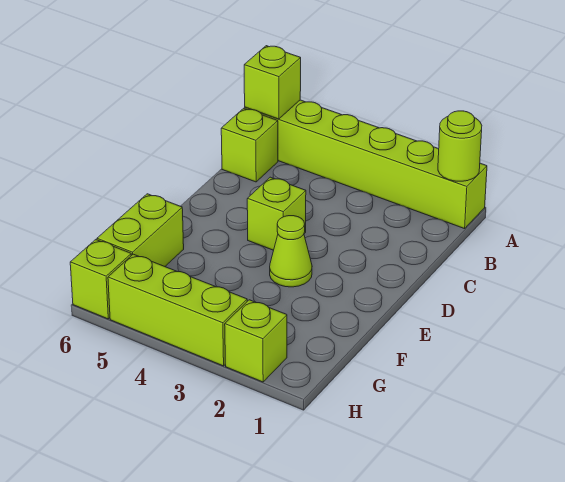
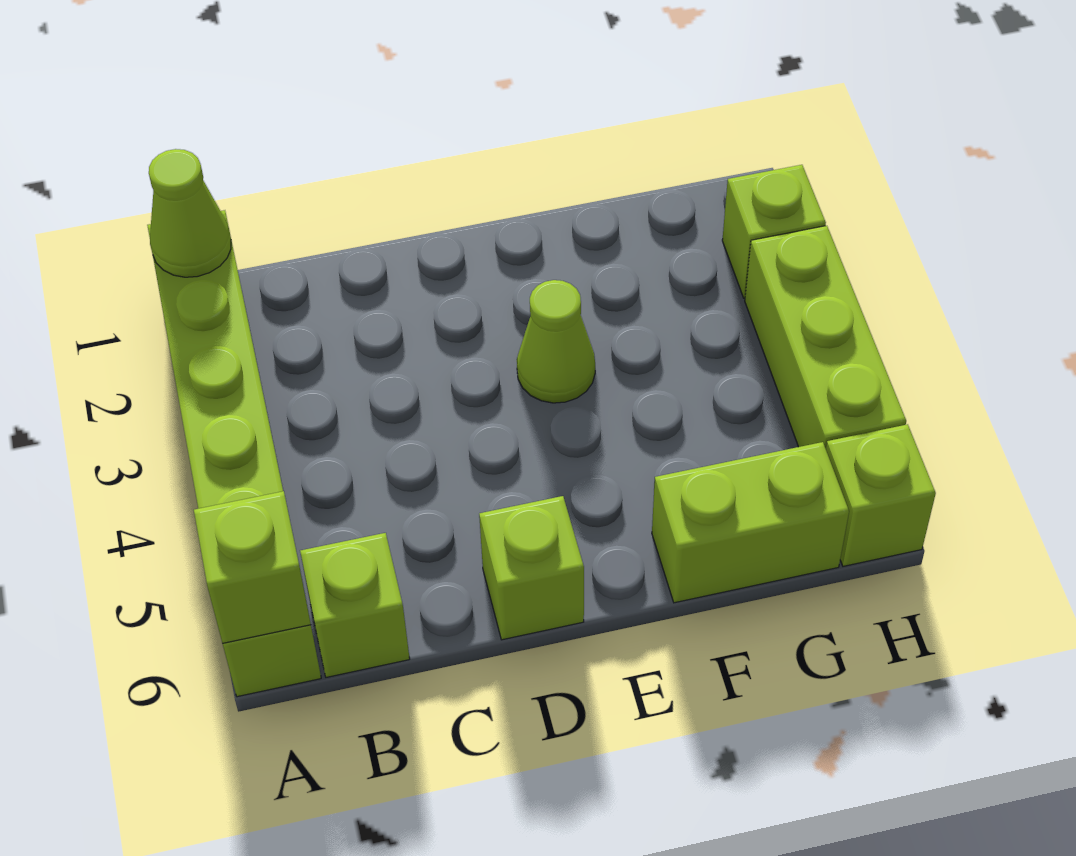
lime round brick A1 level 2 -> lime cone A1 level 2
lime brick D4 level 1 -> lime brick D6 level 1

